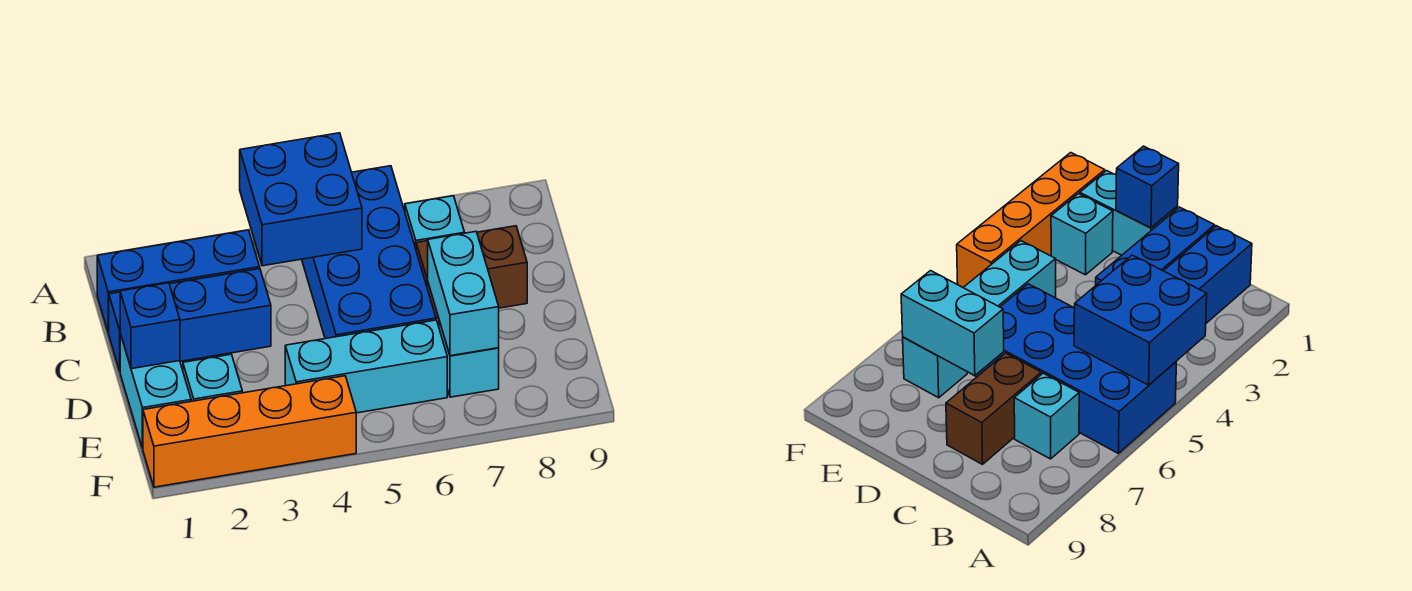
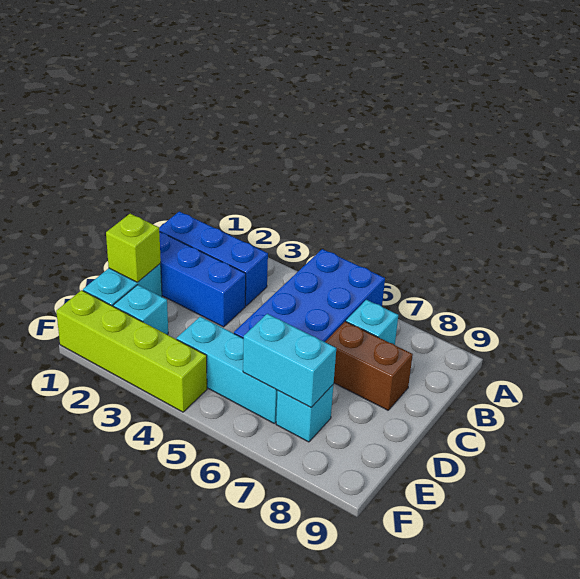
blue brick A4:B5 level 2 -> none
blue brick D1 level 2 -> lime brick D1 level 2
cyan brick D7:E7 level 2 -> cyan brick E6:E7 level 2
orange brick F1:F4 level 1 -> lime brick F1:F4 level 1

